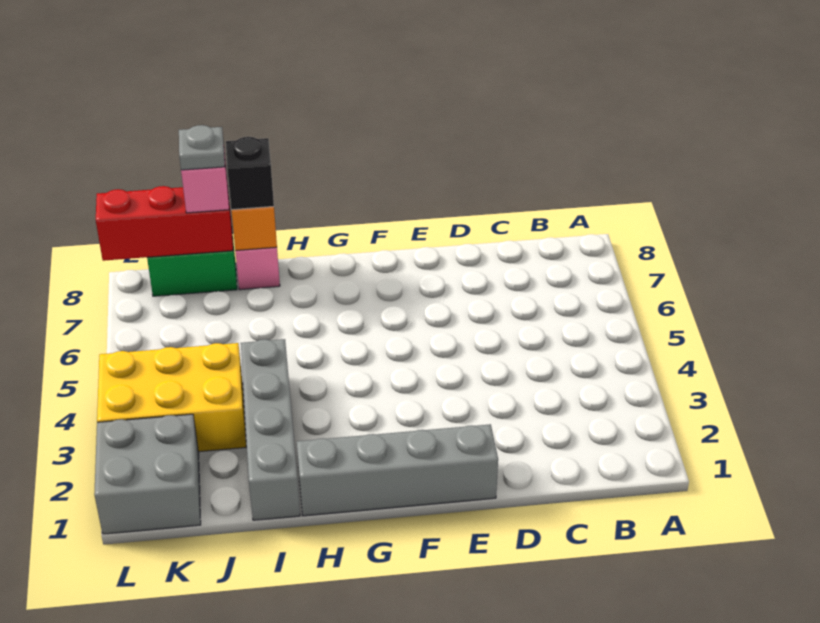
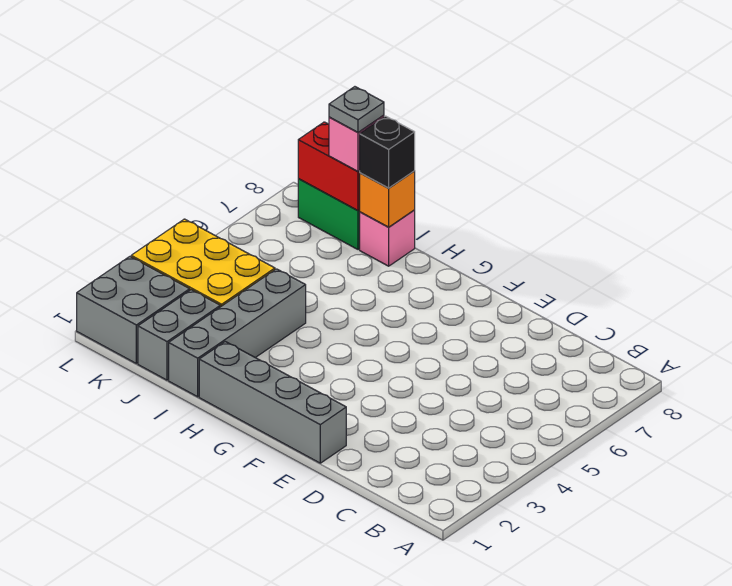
none -> grey brick J1:J2 level 1
red brick J8:L8 level 2 -> red brick J8:K8 level 2

